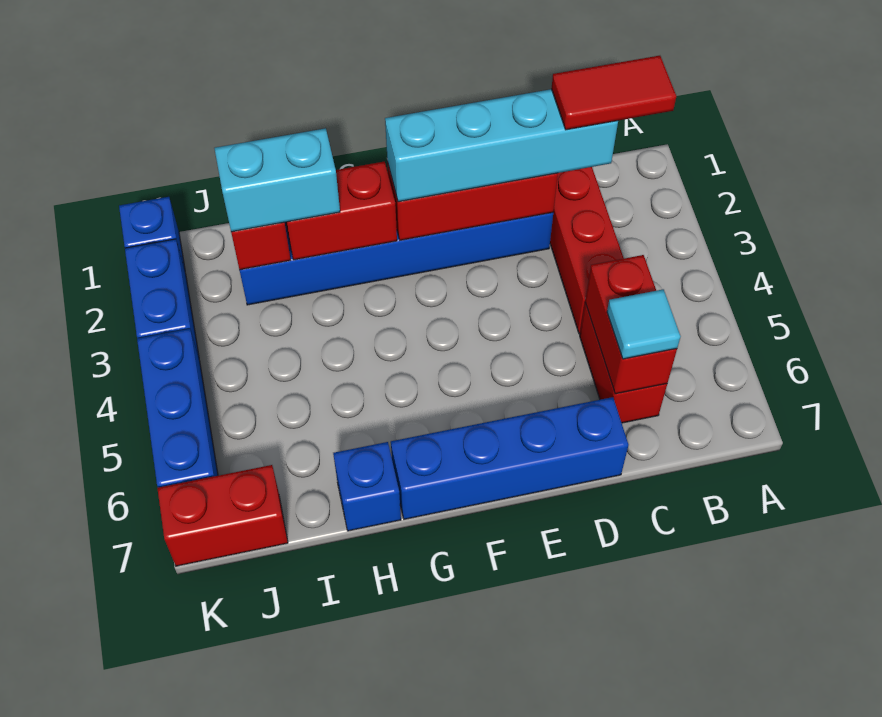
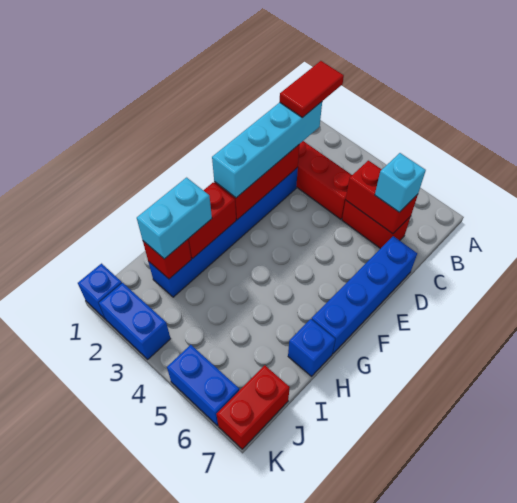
cyan tile C6 level 3 -> cyan brick C6 level 3
blue brick K4:K6 level 1 -> blue brick K5:K6 level 1

